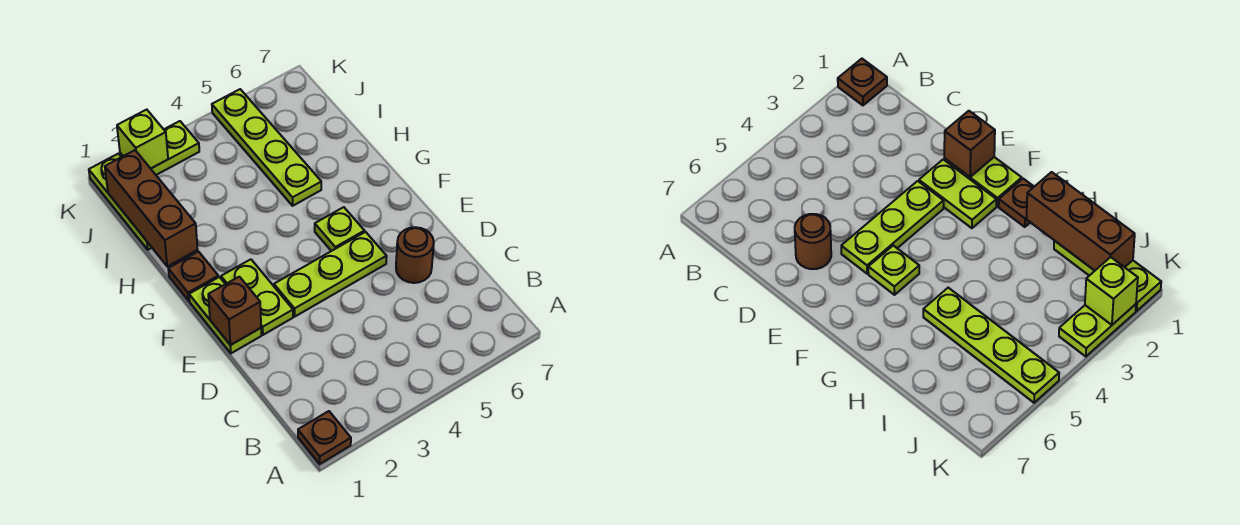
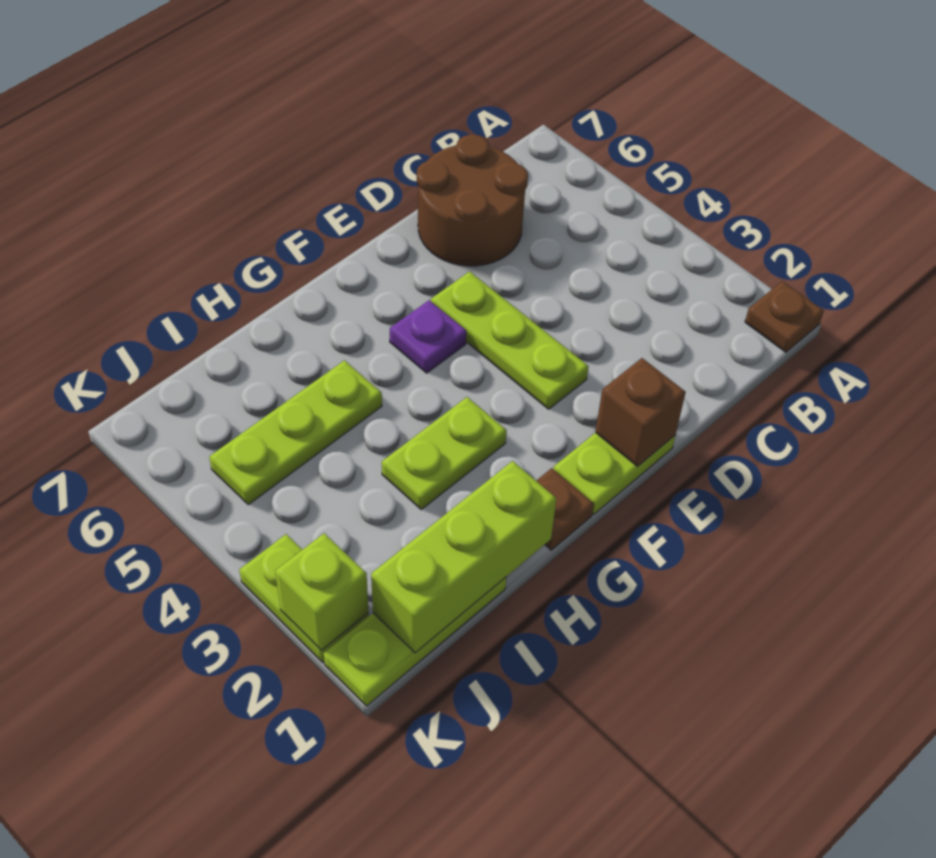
brown round brick D6 level 1 -> brown round brick C6:D7 level 1
lime plate E2:F2 level 1 -> lime plate G3:H3 level 1
lime plate F5 level 1 -> purple plate F5 level 1
brown brick H1:J1 level 2 -> lime brick H1:J1 level 2
lime plate H5:K5 level 1 -> lime plate H5:J5 level 1

